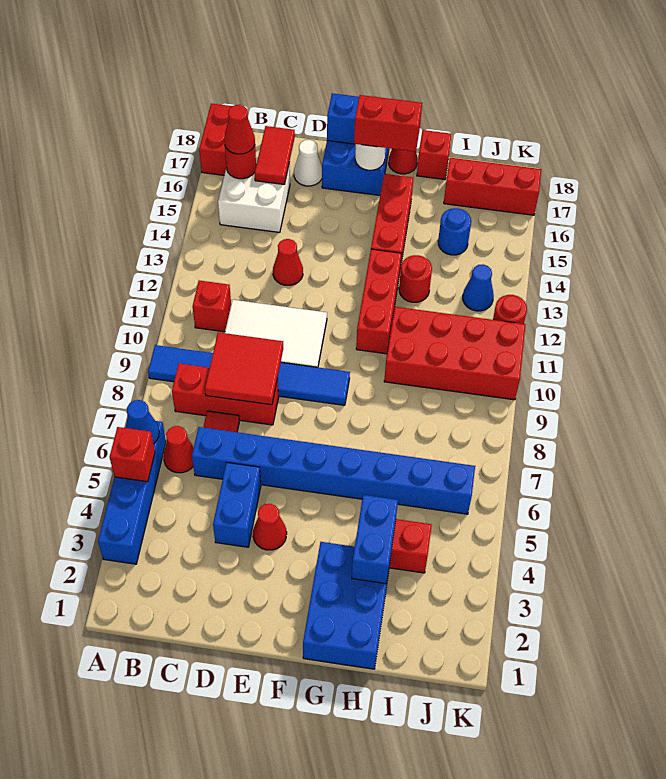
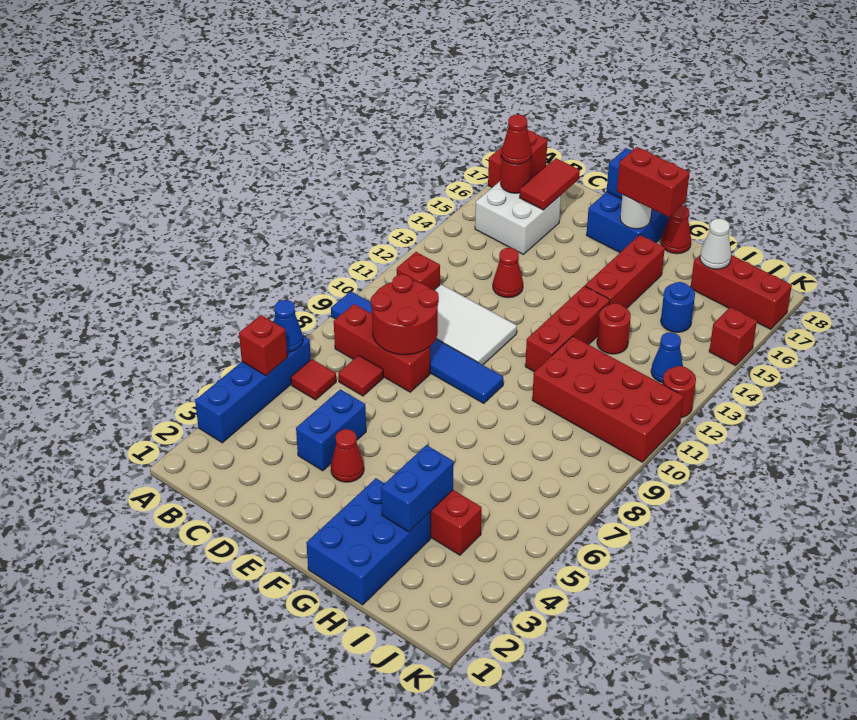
red cone B6 level 1 -> red tile B6 level 1
blue brick C6:J6 level 1 -> none
red tile C8:D9 level 2 -> red round brick C8:D9 level 2
white cone D17 level 1 -> white cone I17 level 2
red brick H18 level 1 -> red brick K15 level 1

